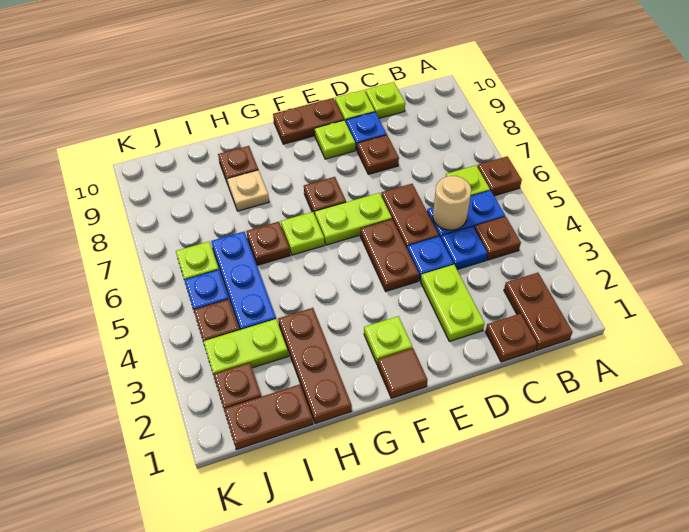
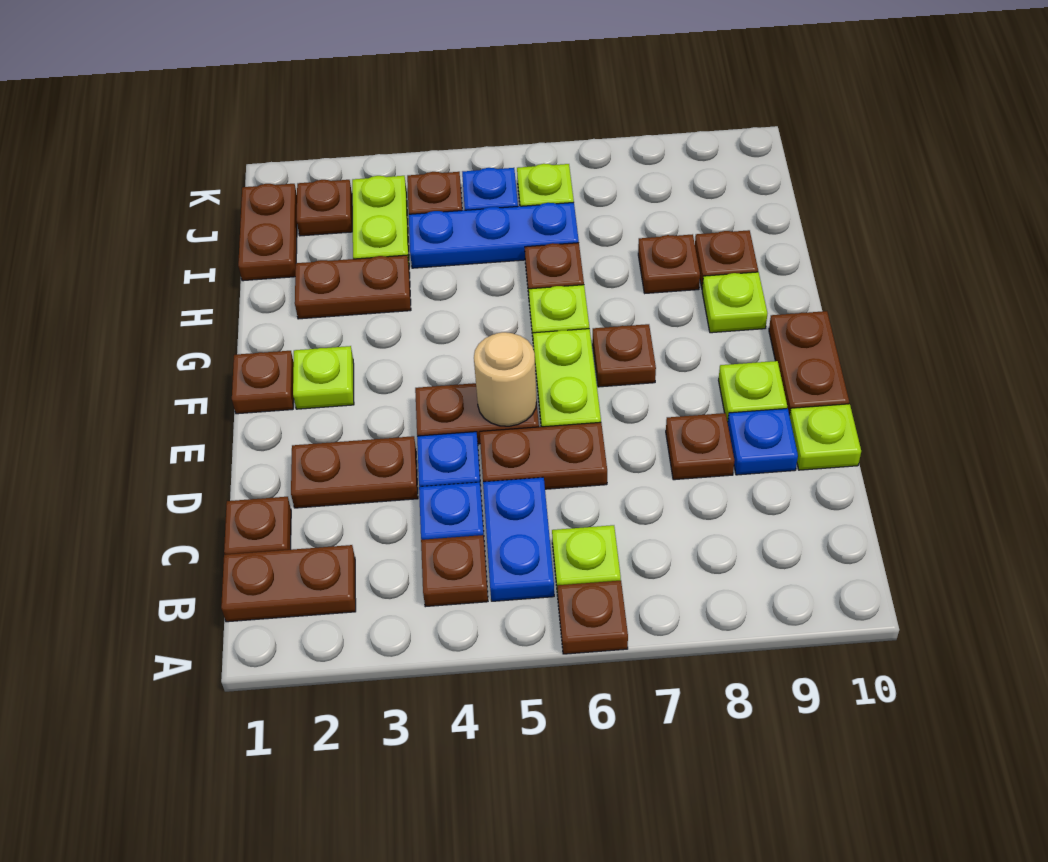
tan round brick C5 level 2 -> tan round brick E5 level 2
lime plate C10 level 1 -> lime plate G9 level 1
lime plate D2:D3 level 1 -> brown plate D2:D3 level 1
brown tile F1 level 1 -> brown plate F1 level 1
brown plate H1:H3 level 1 -> brown plate H2:H3 level 1
tan plate H8 level 1 -> brown plate H8 level 1

